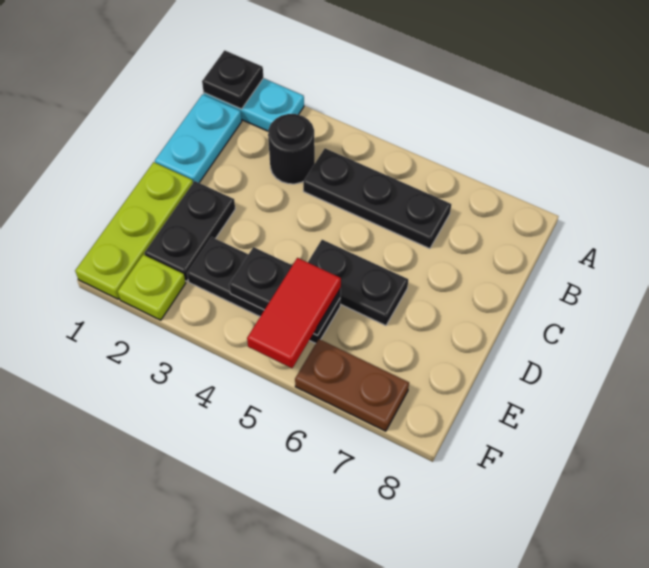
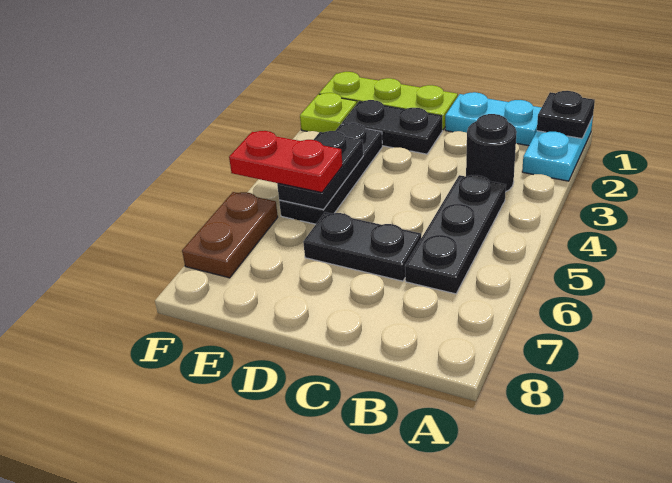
black plate D5:D6 level 1 -> black plate C6:D6 level 1
red tile E5:F5 level 3 -> red plate E5:F5 level 3

